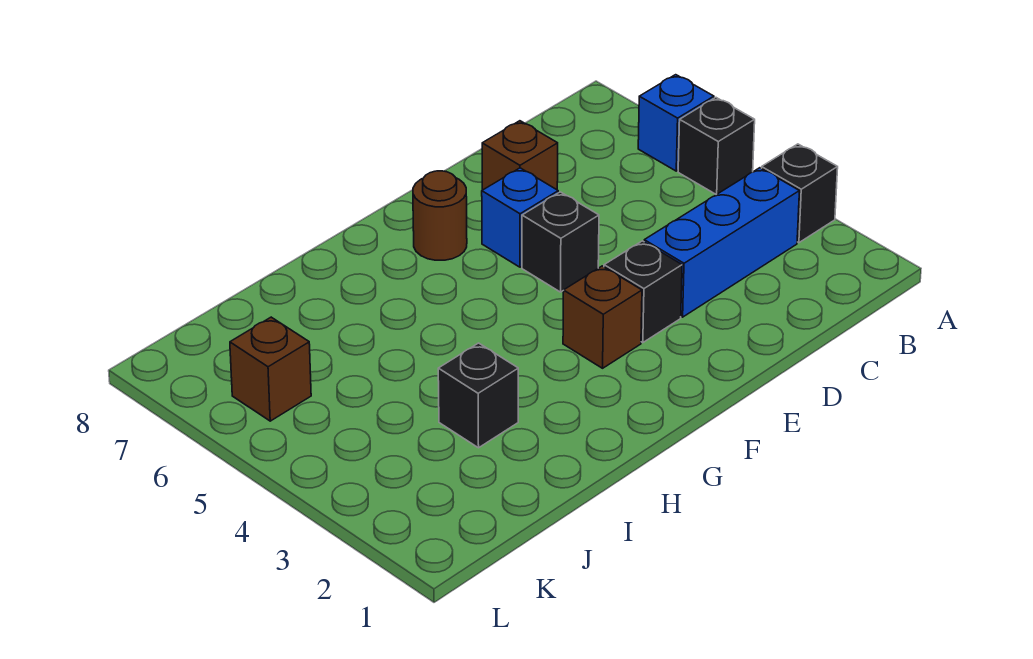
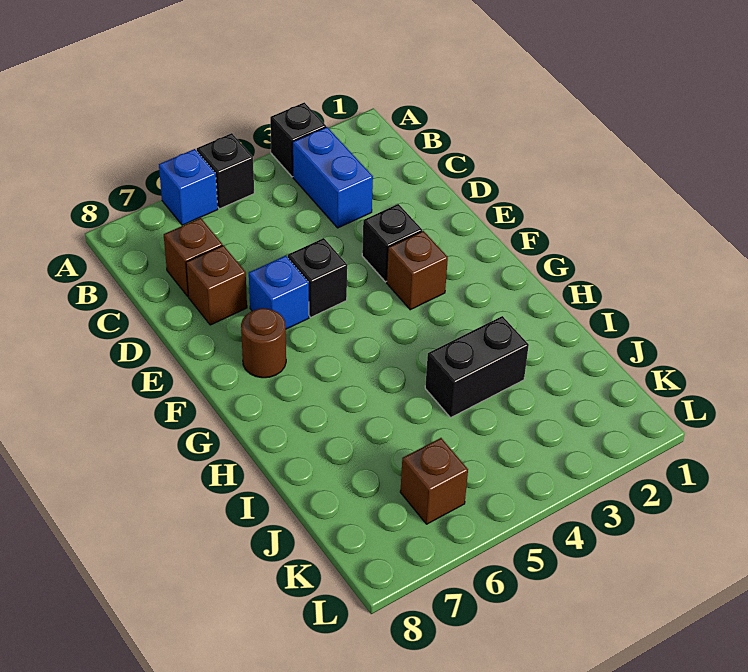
blue brick B3:D3 level 1 -> blue brick B3:C3 level 1
none -> brown brick C7 level 1
black brick I3 level 1 -> black brick I3:I4 level 1

